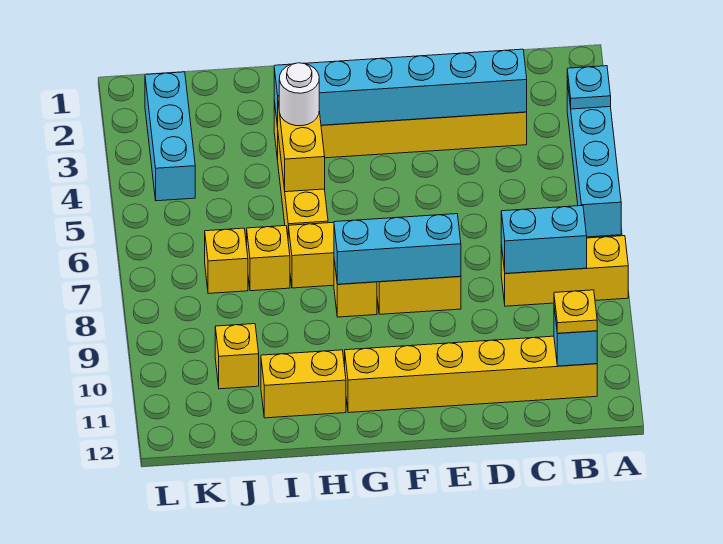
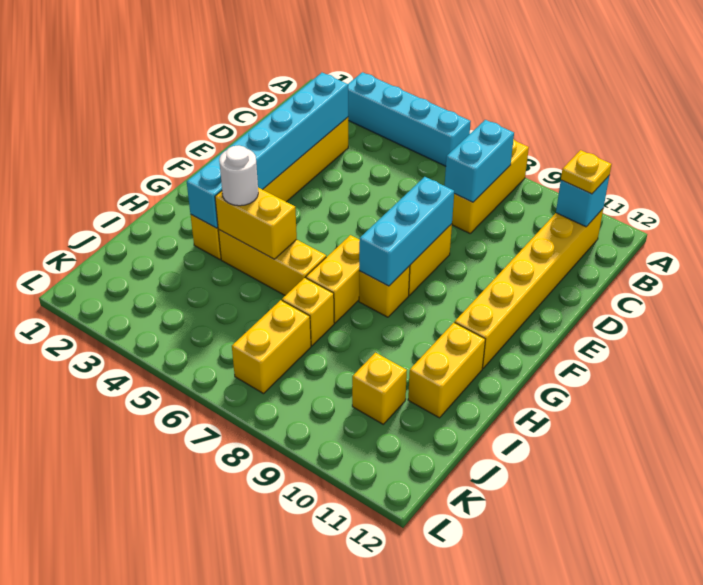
cyan plate A3 level 2 -> none
yellow brick J7 level 1 -> yellow brick J7:K7 level 1
cyan brick K2:K4 level 1 -> none

